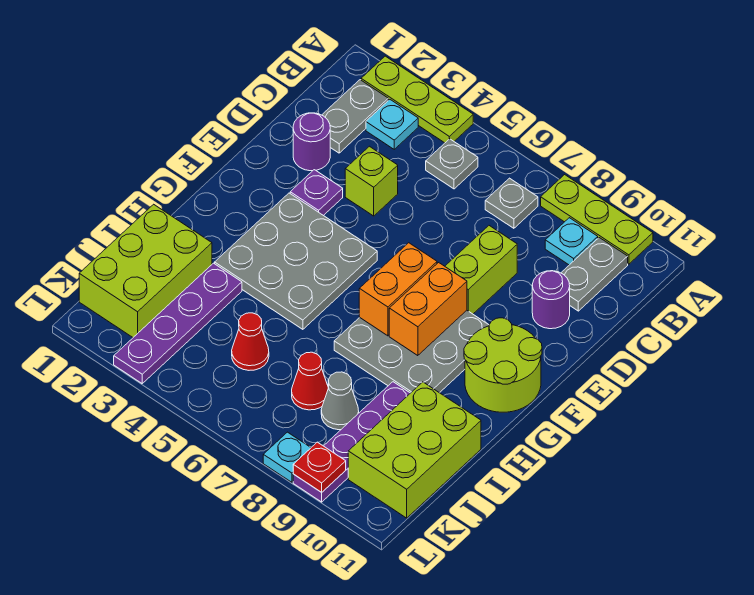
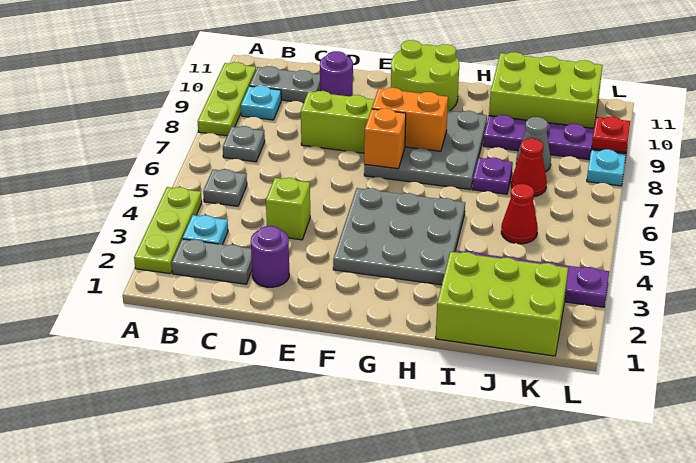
purple plate E3 level 1 -> purple plate I7 level 1
orange brick F7:G7 level 2 -> orange brick F7 level 2

